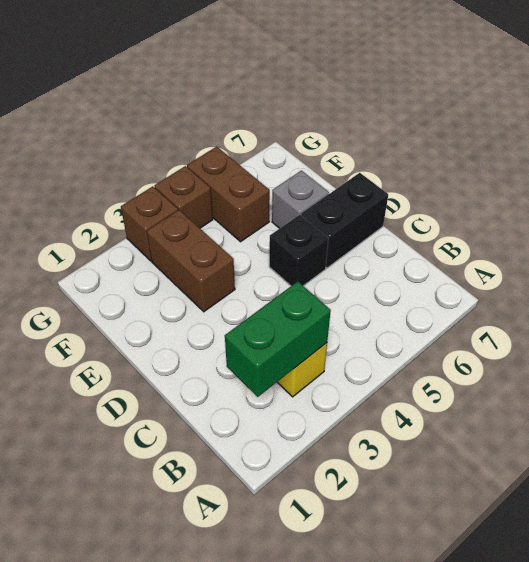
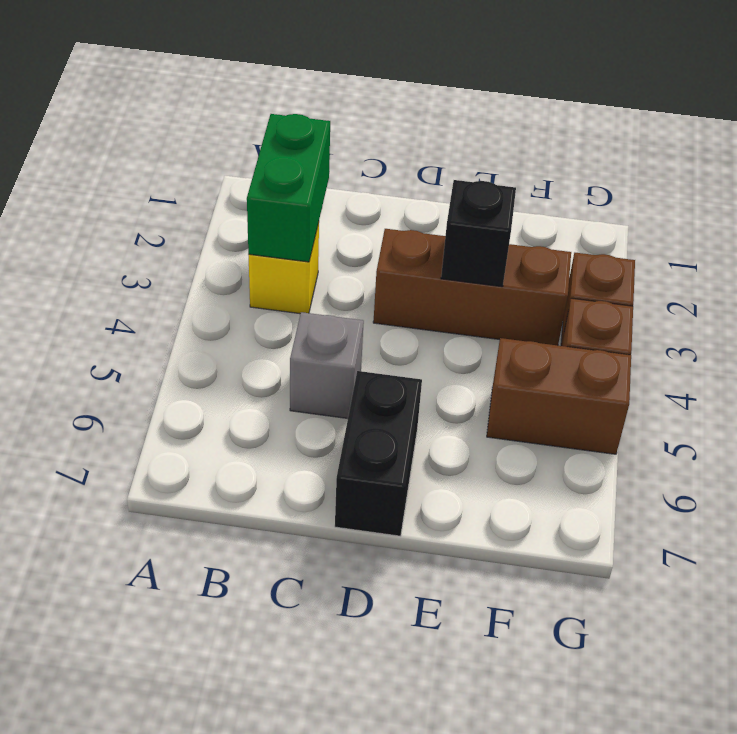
black brick D5 level 1 -> black brick E3 level 2
brown brick E3:F3 level 1 -> brown brick D3:F3 level 1
grey brick E6 level 1 -> grey brick C5 level 1

